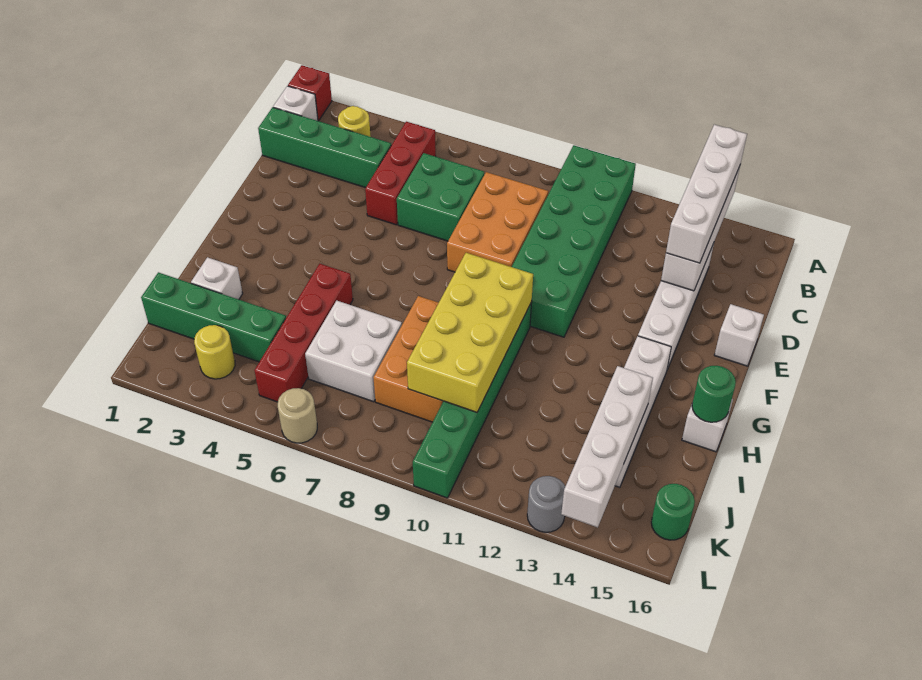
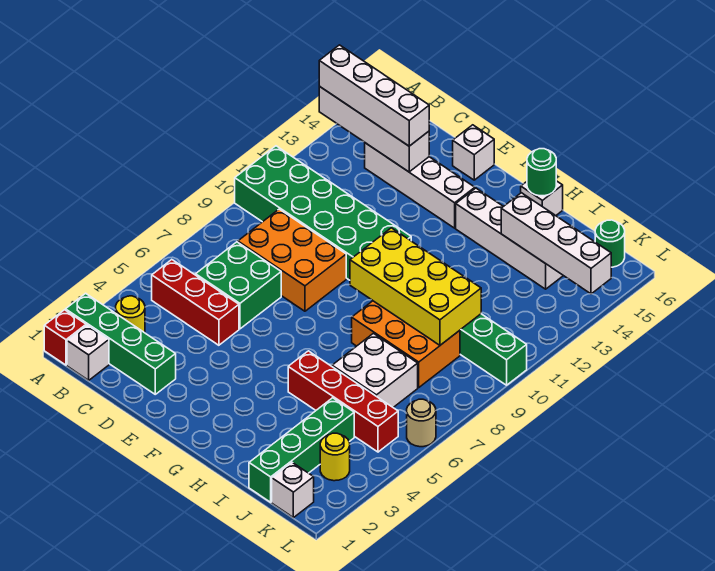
green brick C1:C4 level 1 -> green brick A2:D2 level 1
white brick I2 level 1 -> white brick K1 level 1
grey round brick L13 level 1 -> none

